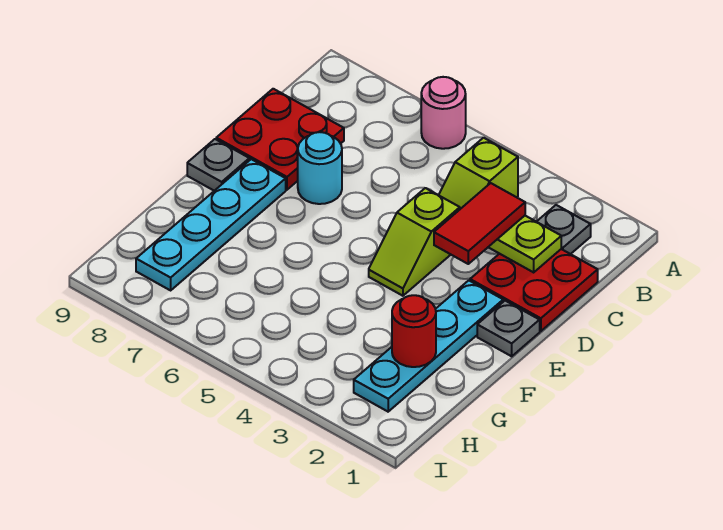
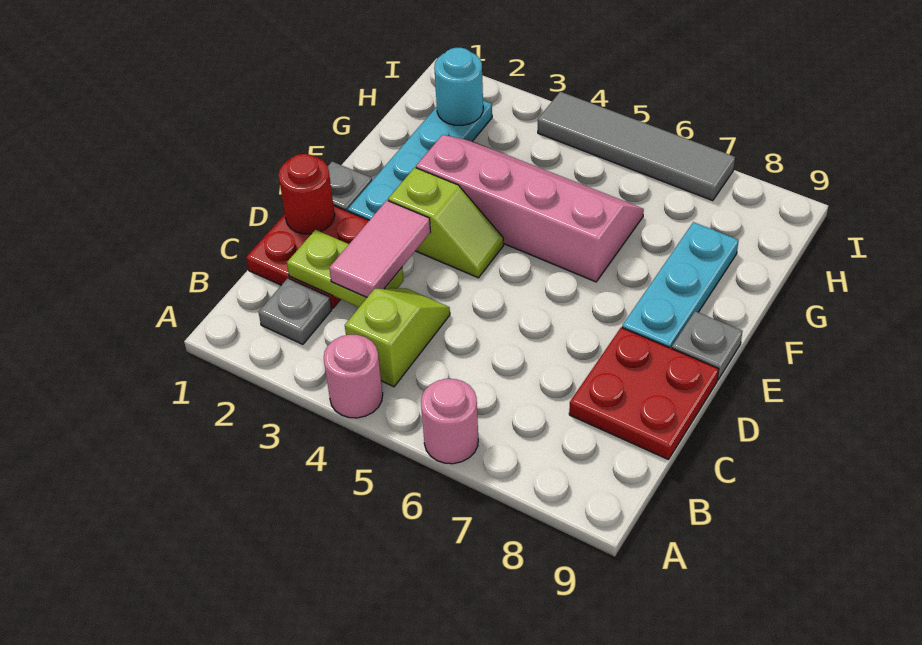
none -> pink round brick A4 level 1
red tile C3:D3 level 3 -> pink tile C3:D3 level 3
lime slope D4:E4 level 1 top D -> lime slope E3:E4 level 1 top 3
cyan round brick D7 level 1 -> cyan round brick H2 level 2
cyan plate E8:H8 level 1 -> cyan plate E8:G8 level 1
none -> pink slope F3:G6 level 1 top F
red round brick G2 level 2 -> red round brick D1 level 2
none -> grey tile I4:I7 level 1

